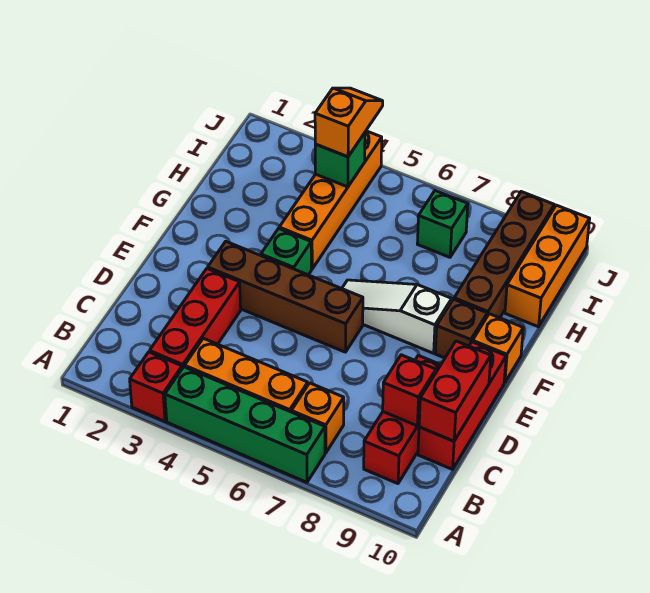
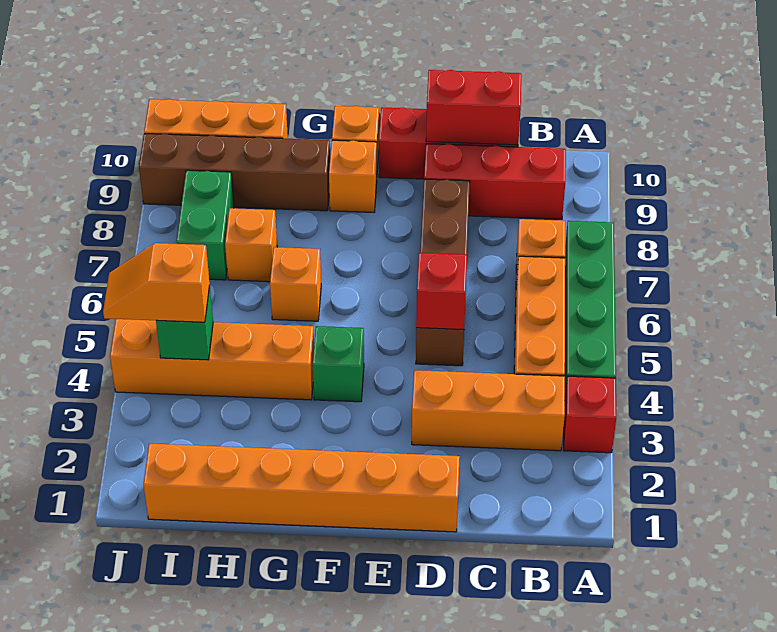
red brick B3:D3 level 1 -> orange brick B3:D3 level 1
red brick C9 level 2 -> red brick D5 level 2
none -> orange brick D1:I1 level 1
brown brick E3:E6 level 1 -> brown brick D5:D8 level 1
white slope F6:F8 level 1 top 8 -> none
brown brick F9 level 1 -> orange brick F9 level 1
none -> orange brick G6 level 1
none -> orange brick H7 level 1
green brick I7 level 1 -> green brick I7:I8 level 1

